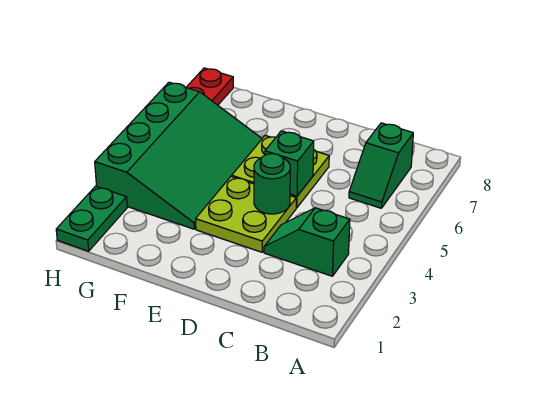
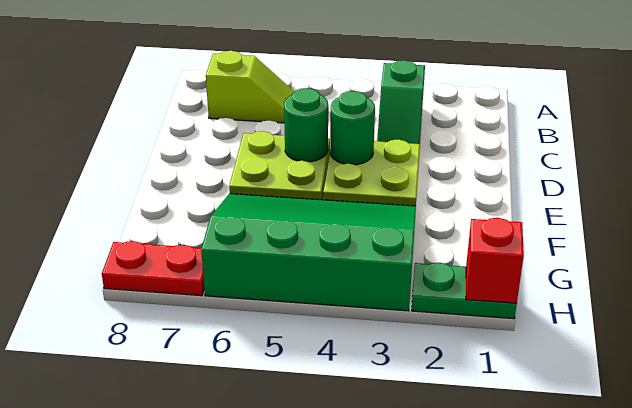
green slope B6:B7 level 1 top 7 -> lime slope B6:B7 level 1 top 7
green brick D5 level 2 -> green round brick D5 level 2
none -> red brick H1 level 2

